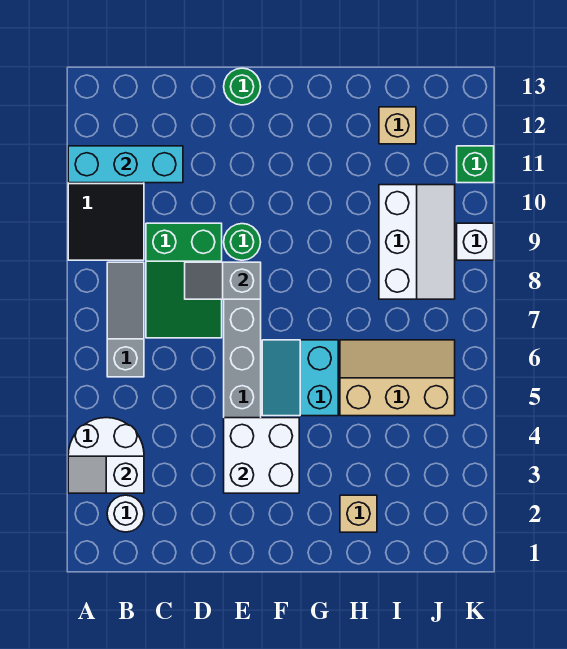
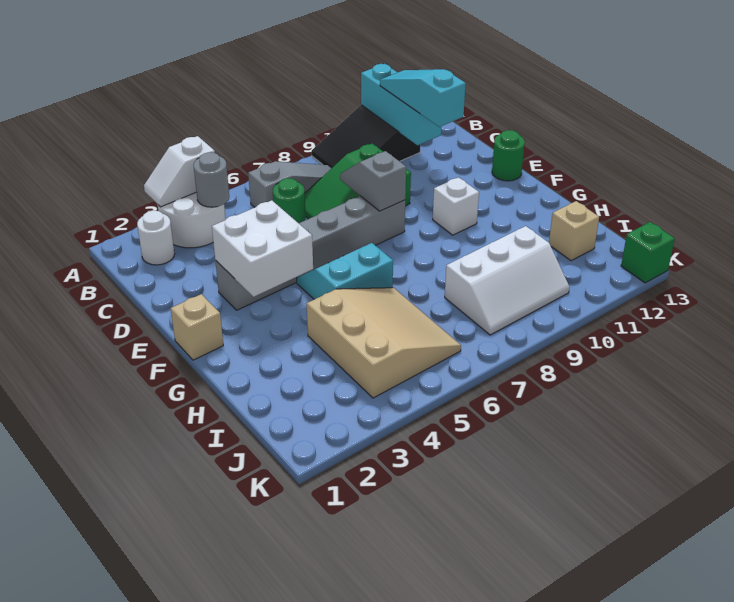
white slope A3:B3 level 2 top B -> white slope A3:A4 level 2 top 4
none -> grey round brick B4 level 2
none -> cyan slope B11:D11 level 3 top D
green round brick E9 level 1 -> green round brick C6 level 1
tan brick H2 level 1 -> tan brick F1 level 1
tan slope H5:J6 level 1 top 5 -> tan slope H4:J6 level 1 top 4
white brick K9 level 1 -> white brick F10 level 1
green brick K11 level 1 -> green brick K13 level 1

